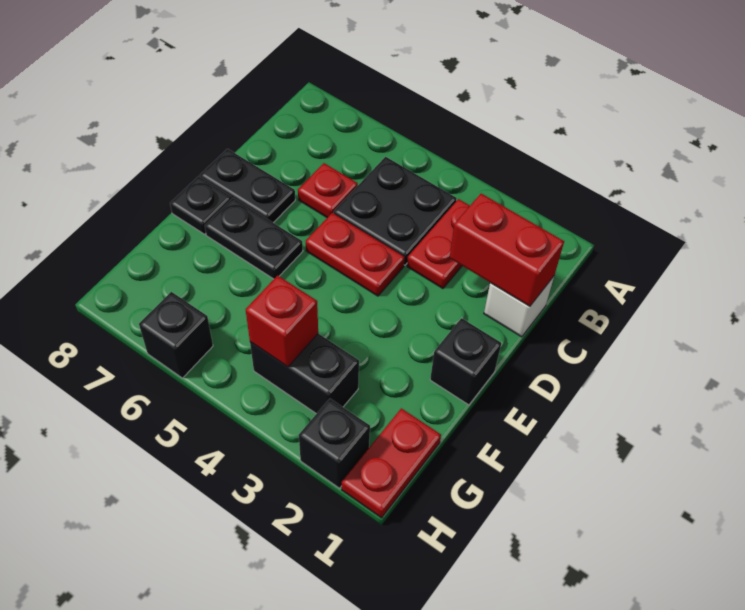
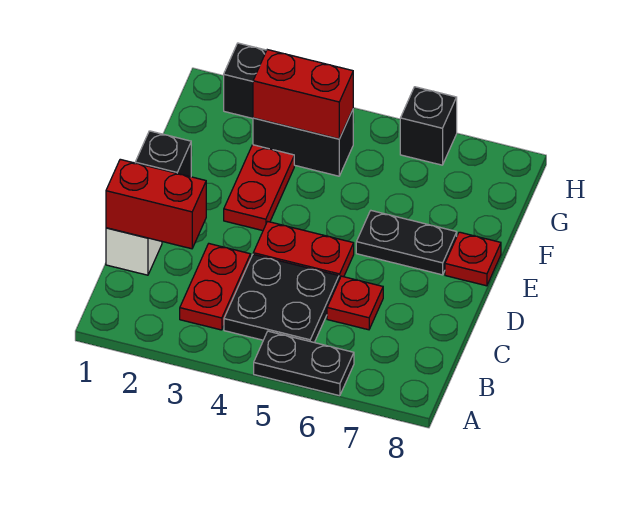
black plate D7:D8 level 1 -> black plate A5:A6 level 1
black plate E8 level 1 -> red plate E8 level 1
red plate G1:H1 level 1 -> red plate E3:F3 level 1
red brick G4 level 2 -> red brick G3:G4 level 2

